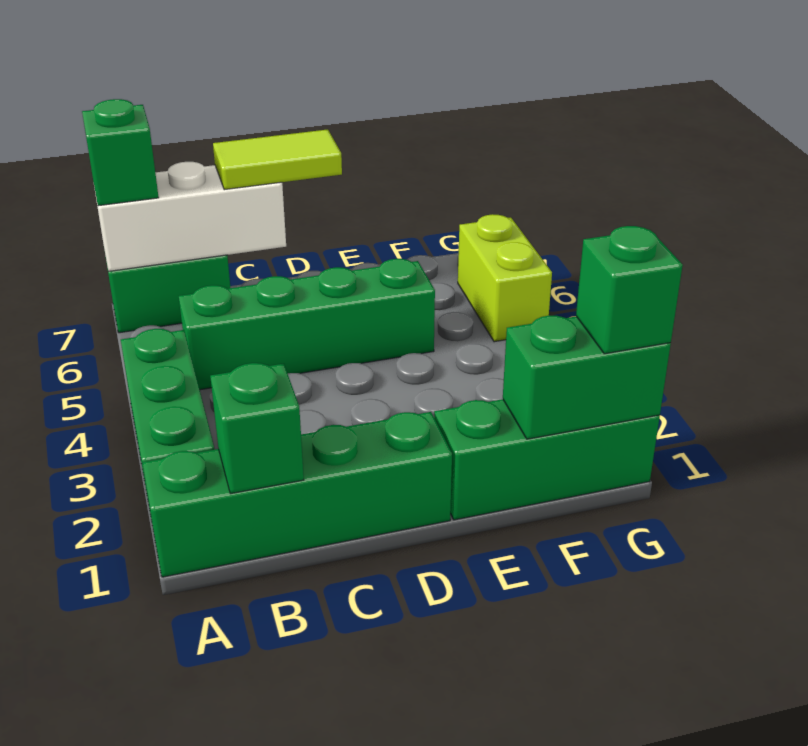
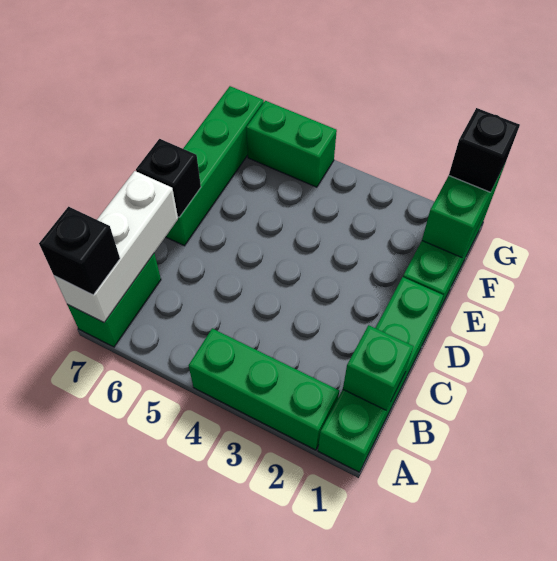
green brick A7 level 3 -> black brick A7 level 3
green brick B5:E5 level 1 -> green brick D7:G7 level 1
lime tile C7:D7 level 3 -> none
none -> black brick D7 level 2
green brick G1 level 3 -> black brick G1 level 3
lime brick G5:G6 level 1 -> green brick G5:G6 level 1

